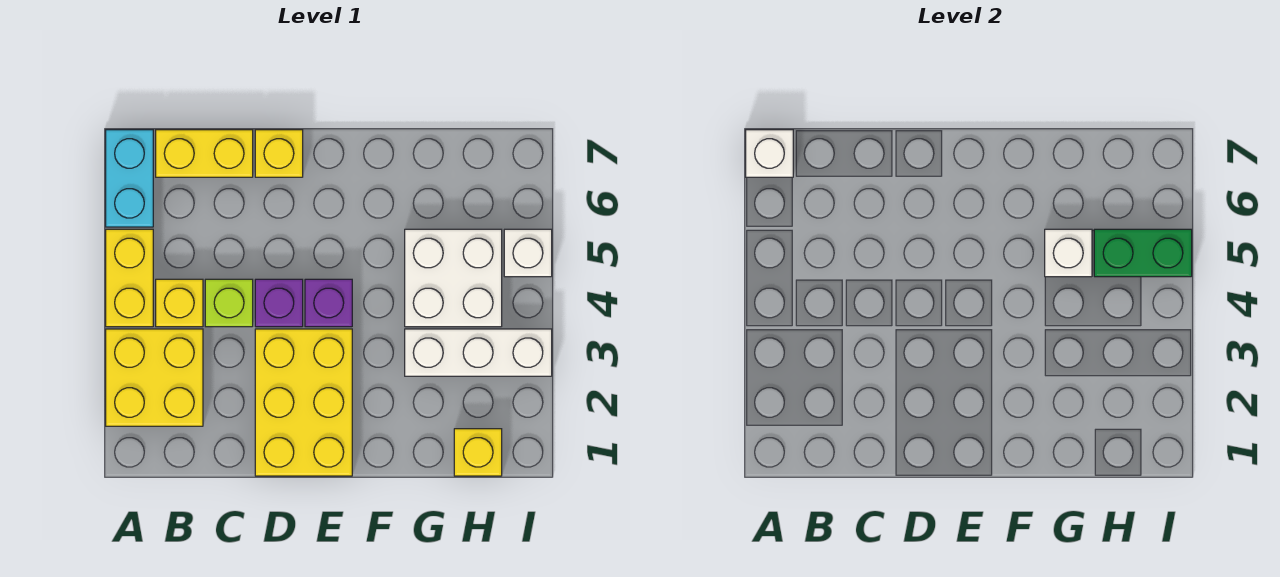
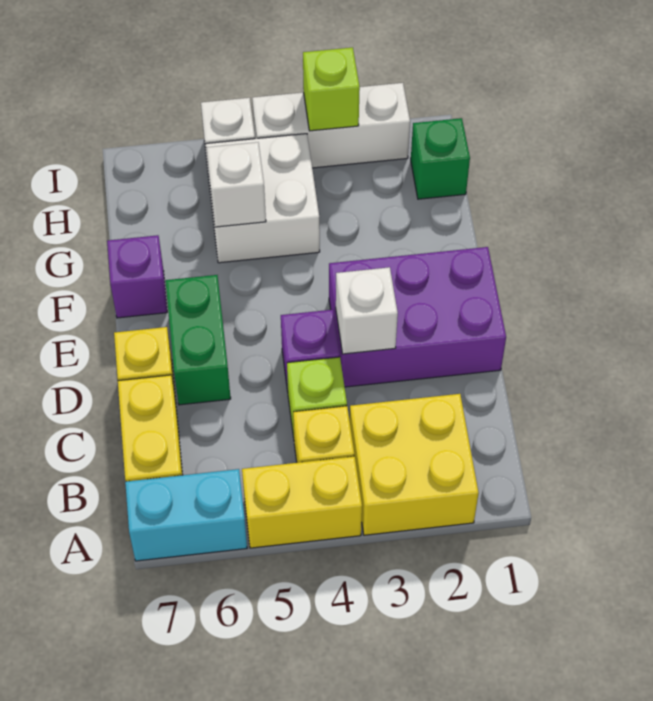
white brick A7 level 2 -> white brick D3 level 2
yellow brick D1:E3 level 1 -> purple brick D1:E3 level 1
purple brick E4 level 1 -> purple brick F7 level 1
white brick G3:I3 level 1 -> white brick I2:I4 level 1
yellow brick H1 level 1 -> green brick H1 level 1
green brick H5:I5 level 2 -> green brick D6:E6 level 1
none -> lime brick I3 level 2

